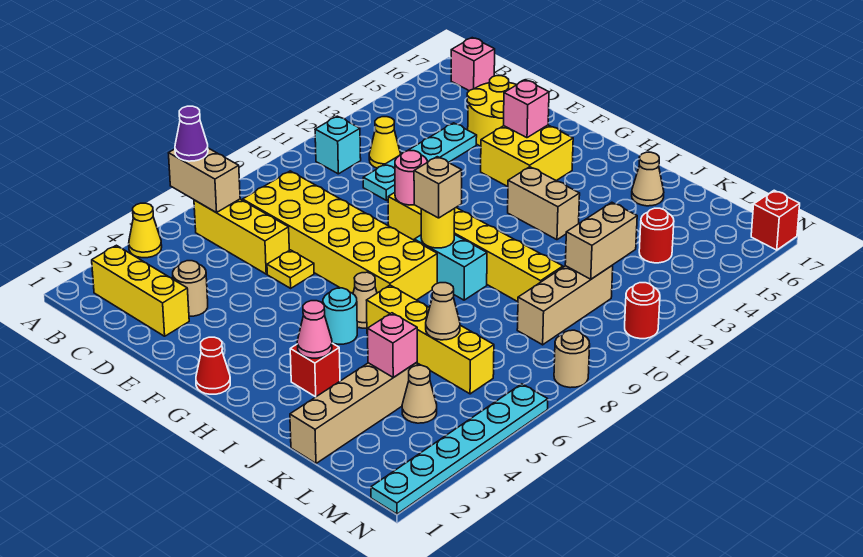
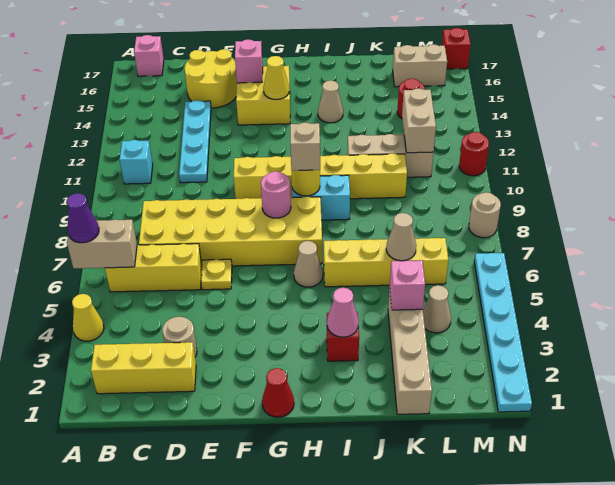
yellow cone C12 level 1 -> yellow cone G14 level 2
pink round brick F10 level 2 -> pink round brick G8 level 2
cyan round brick H5 level 1 -> none
tan brick H13:I13 level 1 -> tan brick L16:M16 level 1
tan cone J16 level 1 -> tan cone I14 level 1
tan brick L9:L11 level 1 -> tan brick J11:L11 level 1

